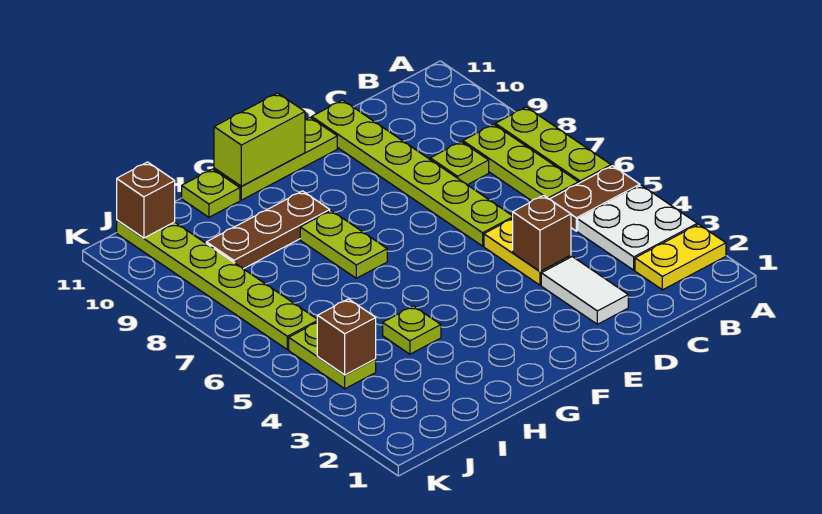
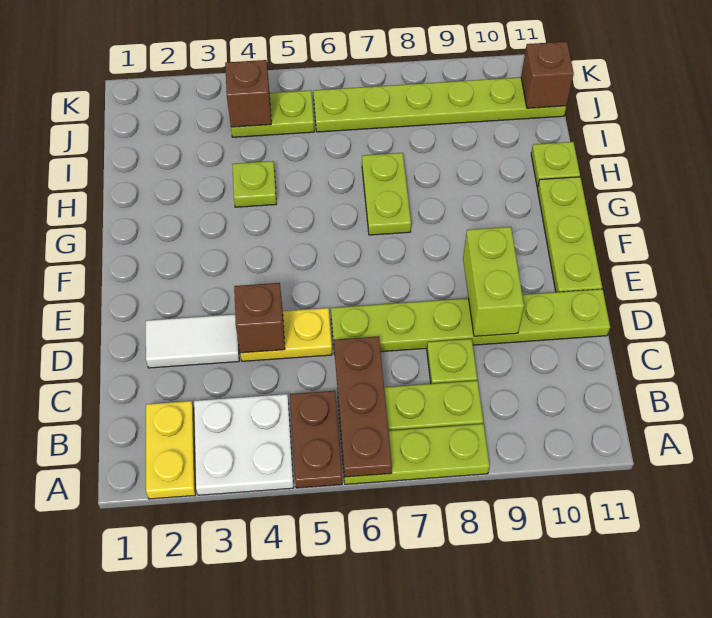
lime brick F11:G11 level 2 -> lime brick D9:E9 level 2
lime plate G7:G8 level 1 -> lime plate G7:H7 level 1
brown plate G9:I9 level 1 -> brown plate A6:C6 level 2

